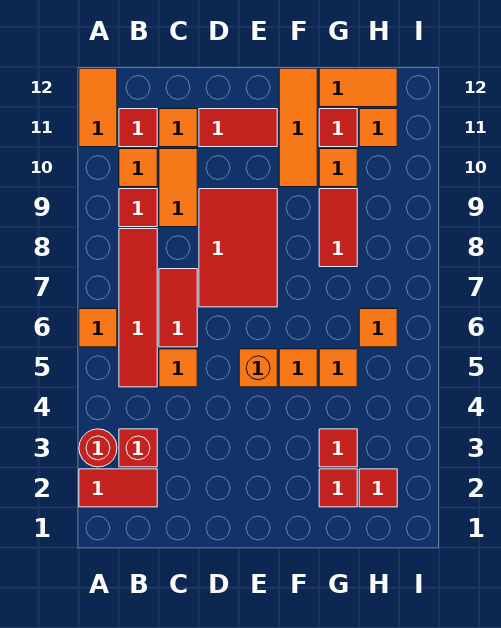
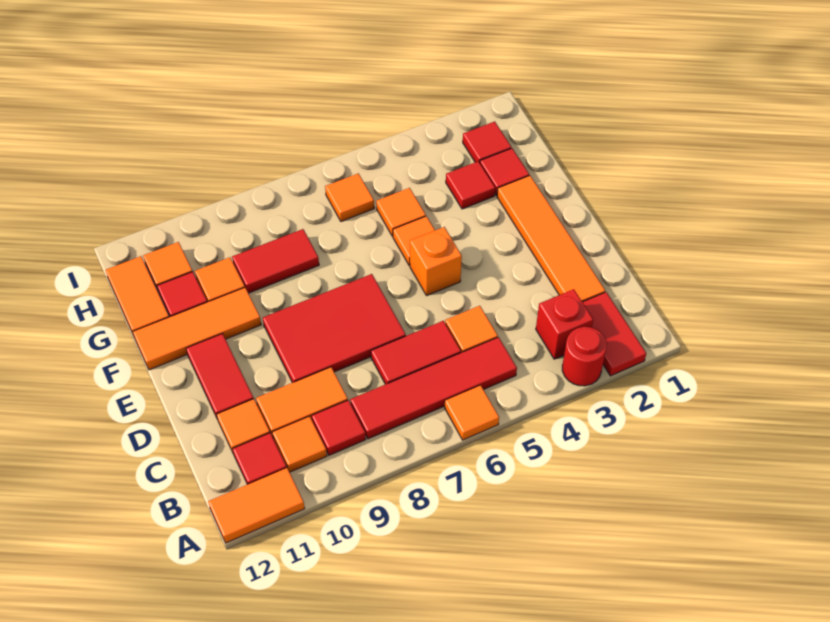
none -> orange tile C2:F2 level 1

